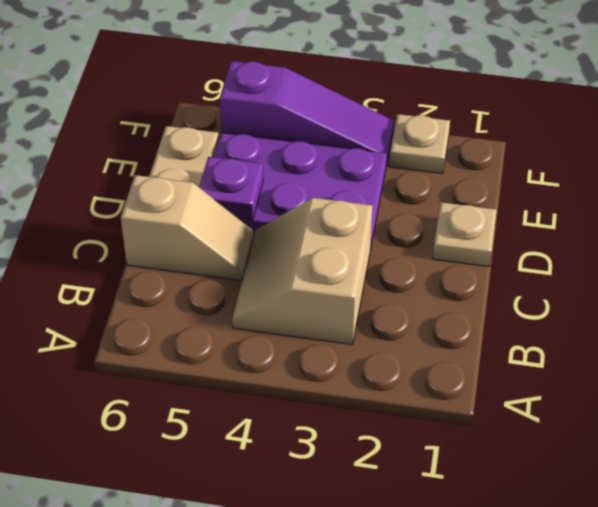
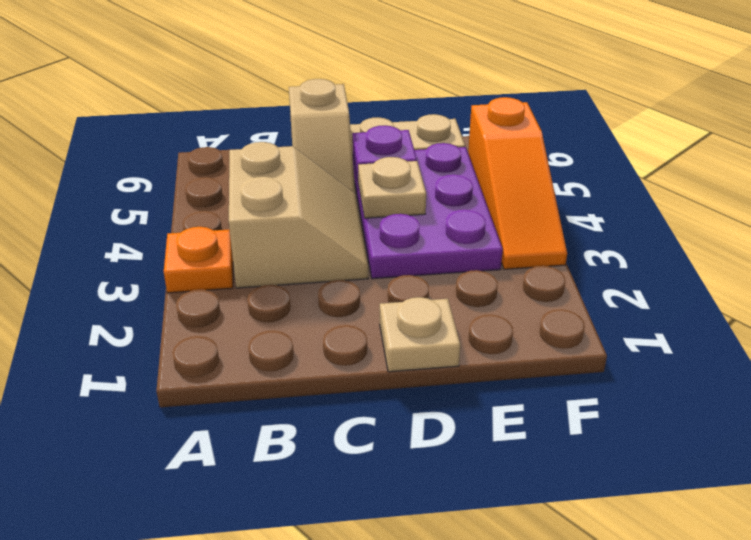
none -> orange plate A3 level 1
tan slope B3:C4 level 1 top 3 -> tan slope B3:C4 level 1 top B
tan plate F2 level 1 -> tan plate D4 level 2
purple slope F3:F5 level 1 top 5 -> orange slope F3:F5 level 1 top 5

